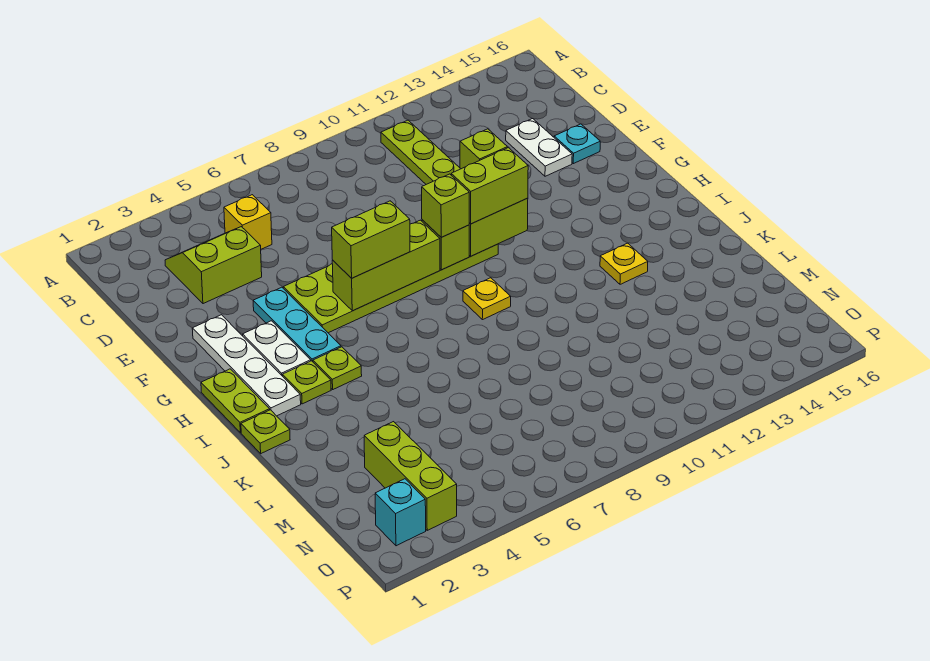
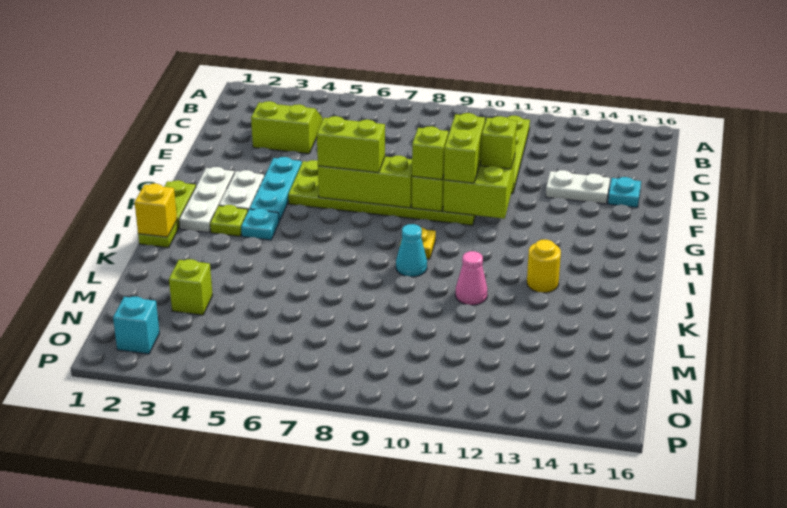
yellow brick C5 level 1 -> yellow brick J1 level 2
white plate D14:E14 level 1 -> white plate E13:E14 level 1
white plate F2:I2 level 1 -> white plate G2:I2 level 1
lime brick G10:G11 level 3 -> lime brick F10:G10 level 3
lime plate I4 level 1 -> cyan plate I4 level 1
none -> cyan cone J9 level 1
yellow plate J13 level 1 -> yellow round brick J13 level 1
none -> pink cone K11 level 1
lime brick M3:O3 level 1 -> lime brick M3 level 1

